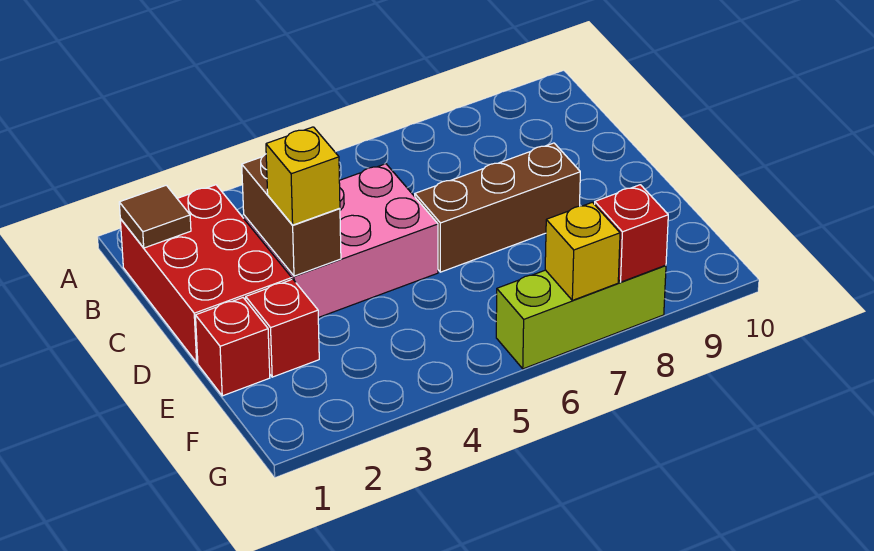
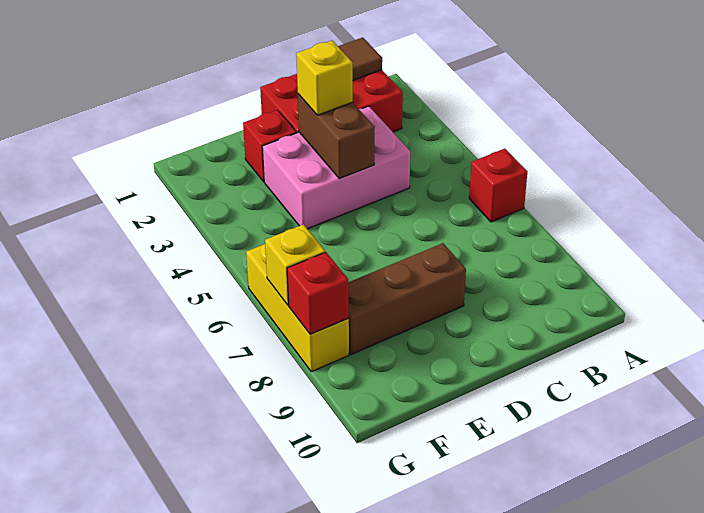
pink brick C3:D5 level 1 -> pink brick C3:E4 level 1
brown brick C3:D3 level 2 -> brown brick D3:D4 level 2
brown brick D6:D8 level 1 -> brown brick D8:F8 level 1
red brick E1 level 1 -> red brick A6 level 1
lime brick G6:G8 level 1 -> yellow brick G6:G8 level 1

